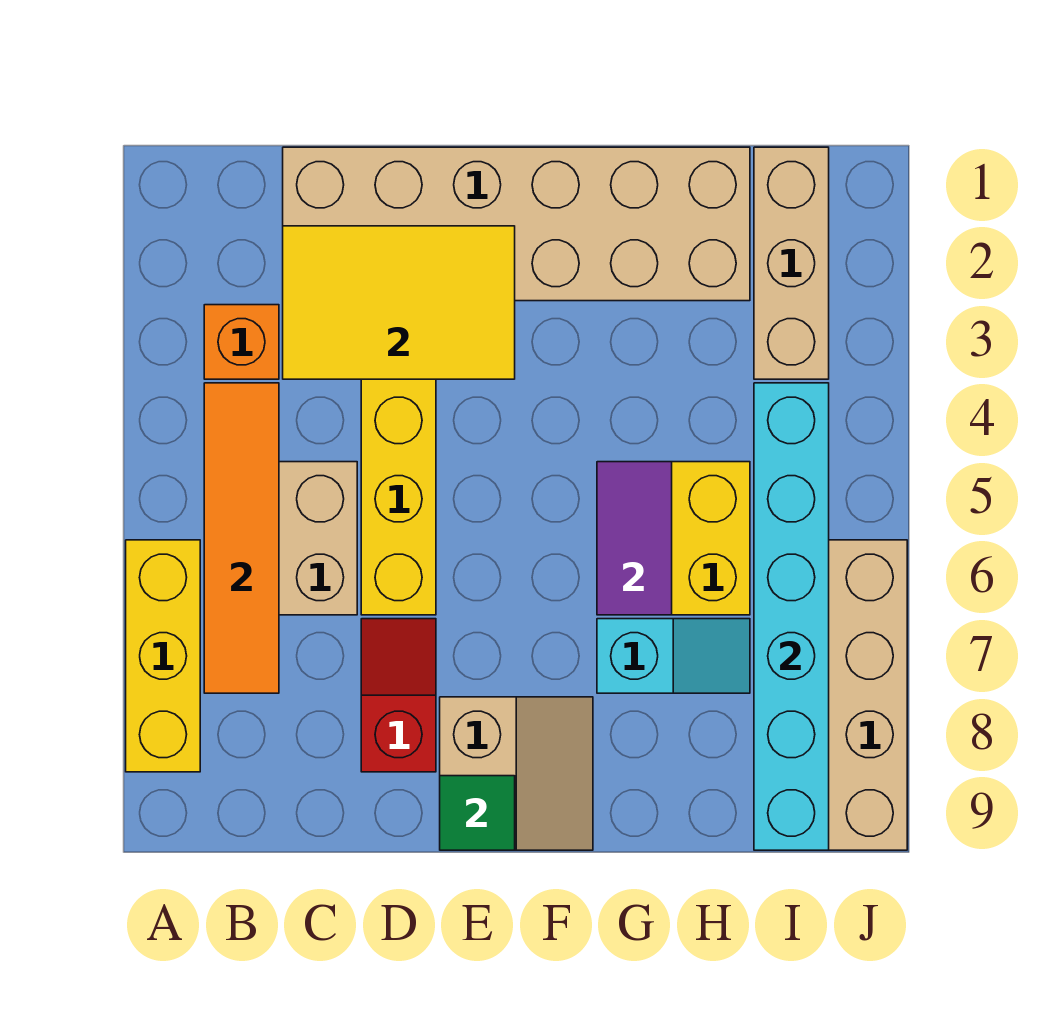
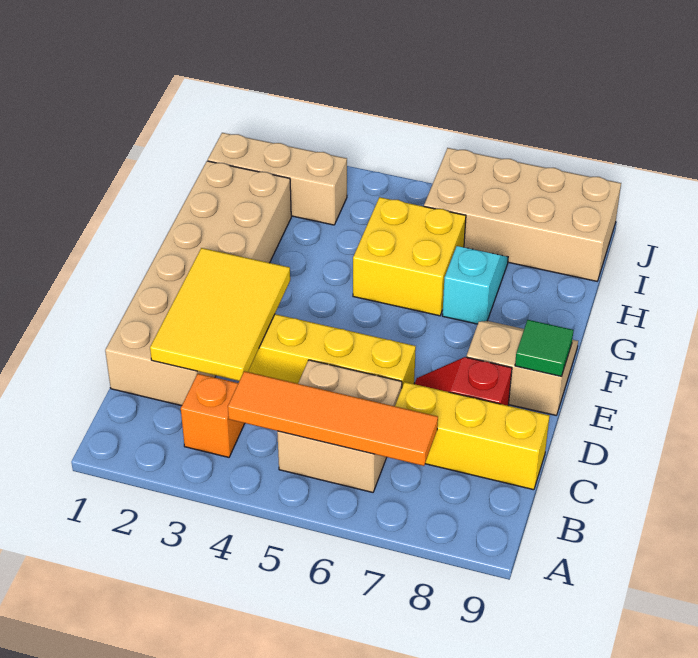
yellow brick A6:A8 level 1 -> yellow brick C7:C9 level 1
purple tile G5:G6 level 2 -> none
cyan brick I4:I9 level 2 -> none

